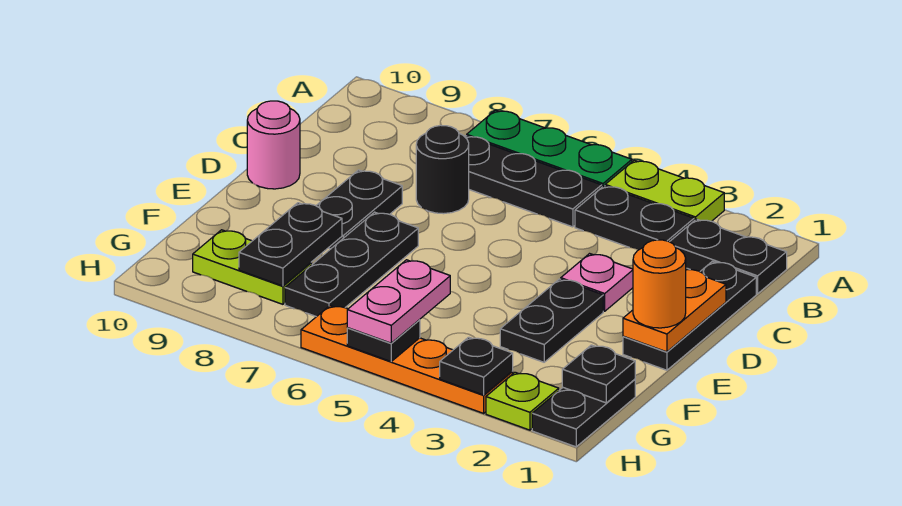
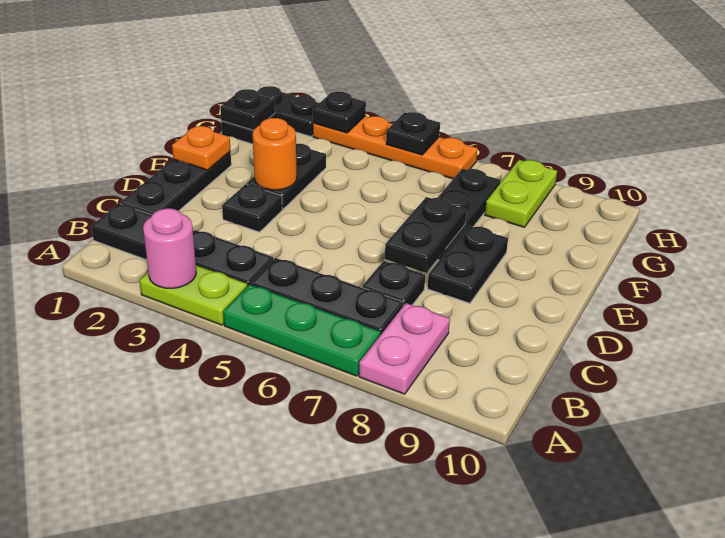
black round brick C7 level 1 -> black plate C7 level 1
orange plate D1:E1 level 2 -> orange plate E1 level 2
pink plate D3 level 1 -> black plate D3 level 1
pink round brick D10 level 1 -> pink round brick A3 level 2
orange round brick E1 level 3 -> orange round brick E3 level 2
black plate F8:G8 level 2 -> black plate D7:E7 level 2
pink plate G5:H5 level 3 -> pink plate A8:B8 level 1
lime plate G8:G9 level 1 -> lime plate G8:H8 level 1
lime plate H2 level 1 -> black plate H2 level 1

